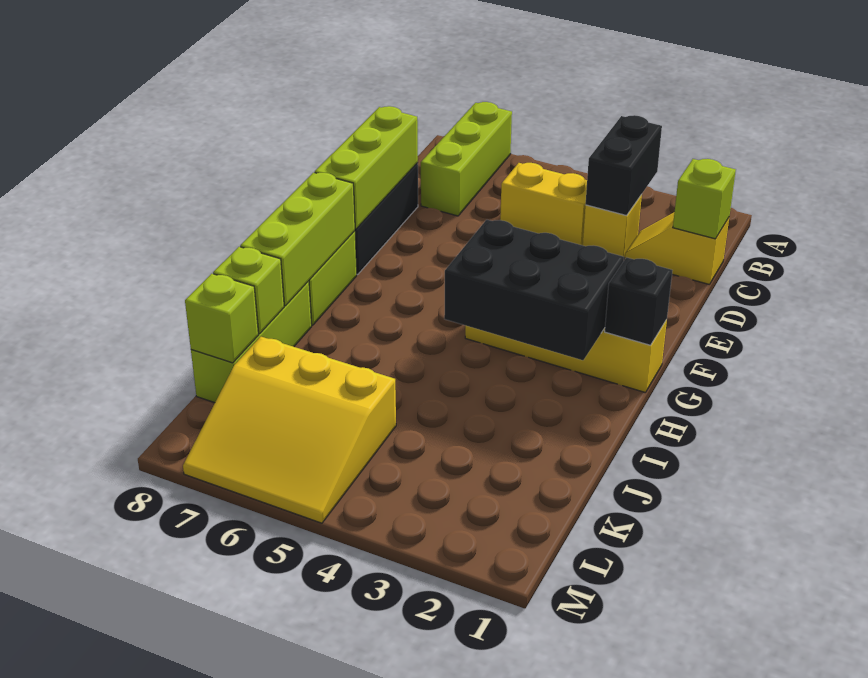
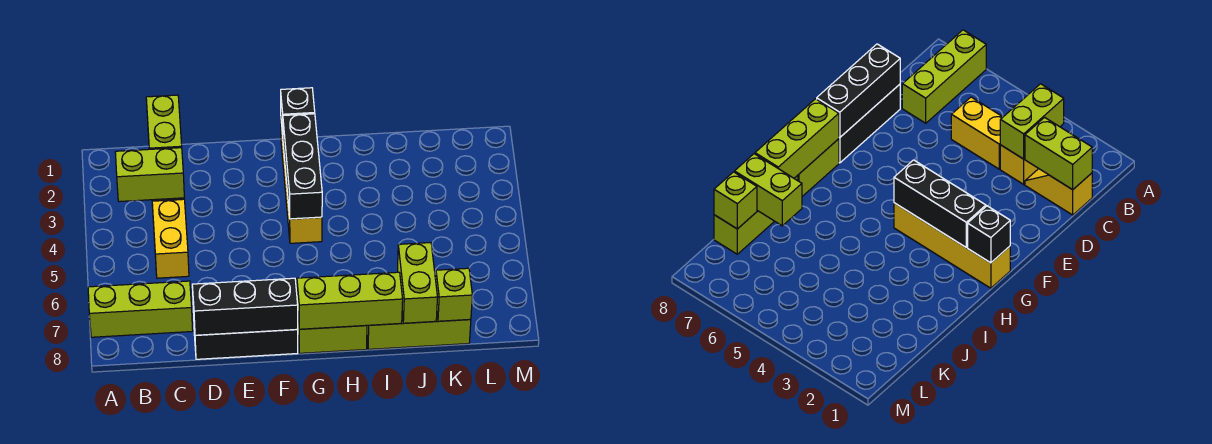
black brick B3:C3 level 2 -> lime brick B3:C3 level 2
lime brick C1 level 2 -> lime brick C1:C2 level 2
lime brick D8:F8 level 2 -> black brick D8:F8 level 2
black brick G2:H4 level 2 -> black brick G2:G4 level 2
lime brick J8 level 2 -> lime brick J7:J8 level 2
yellow slope K5:M7 level 1 top K -> none

